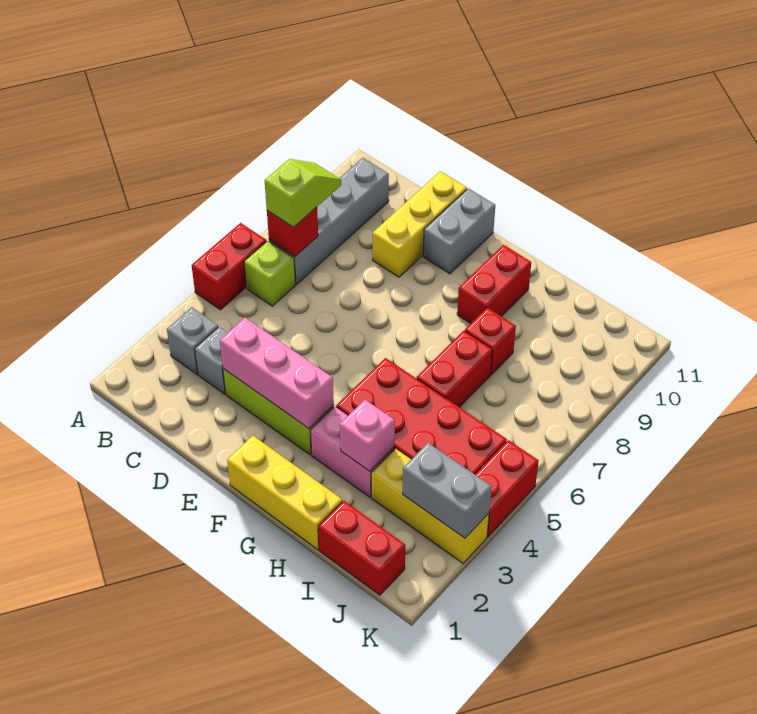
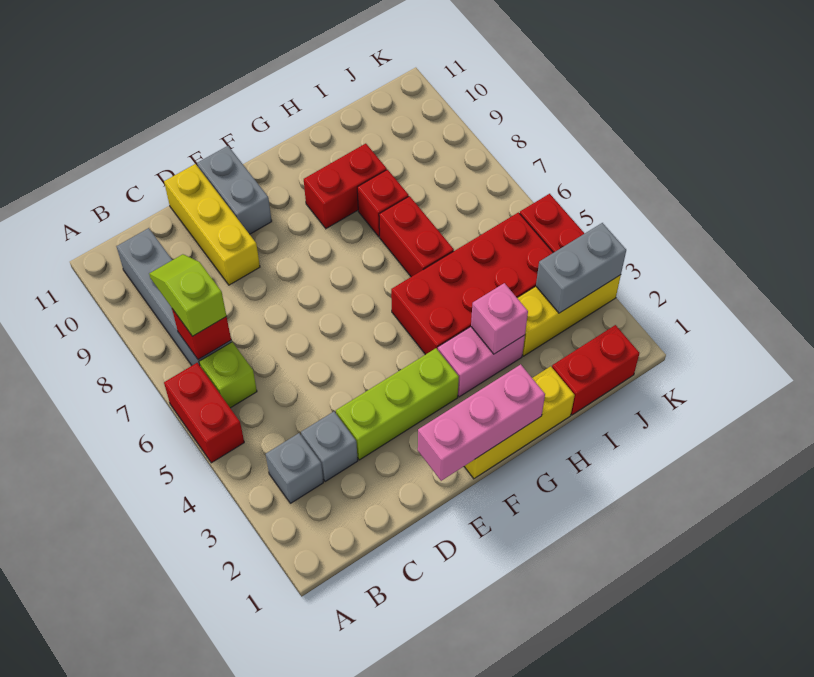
pink brick D3:F3 level 2 -> pink brick E1:G1 level 2
red brick G9:G10 level 1 -> red brick G9:H9 level 1

